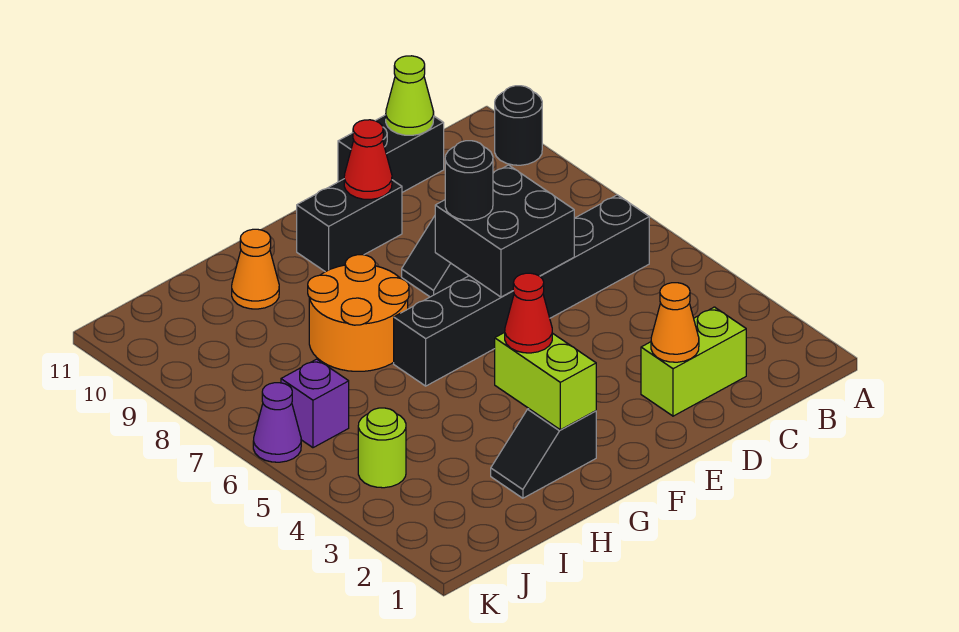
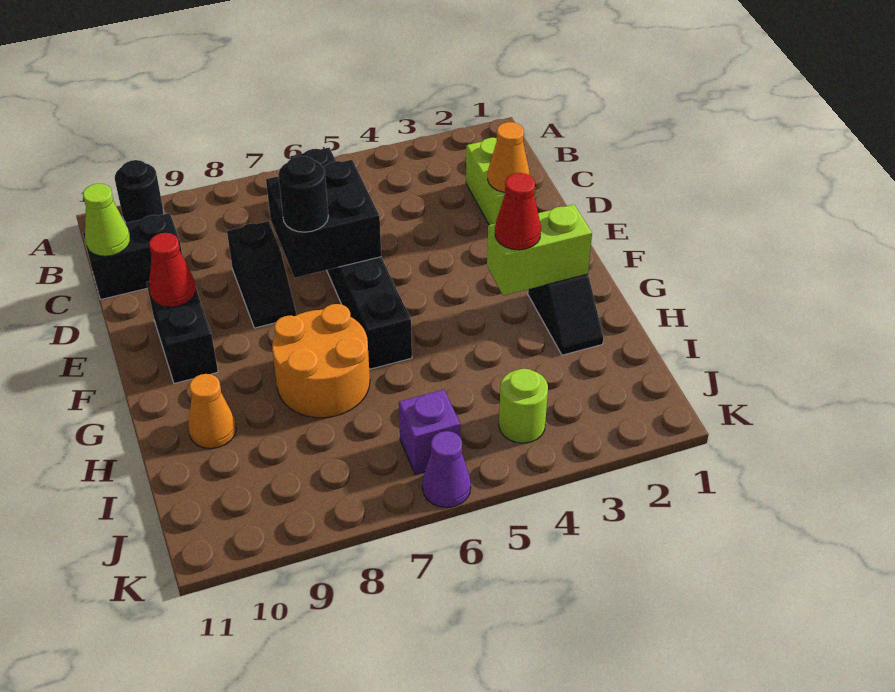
black brick C11:D11 level 1 -> black brick C10:C11 level 1

